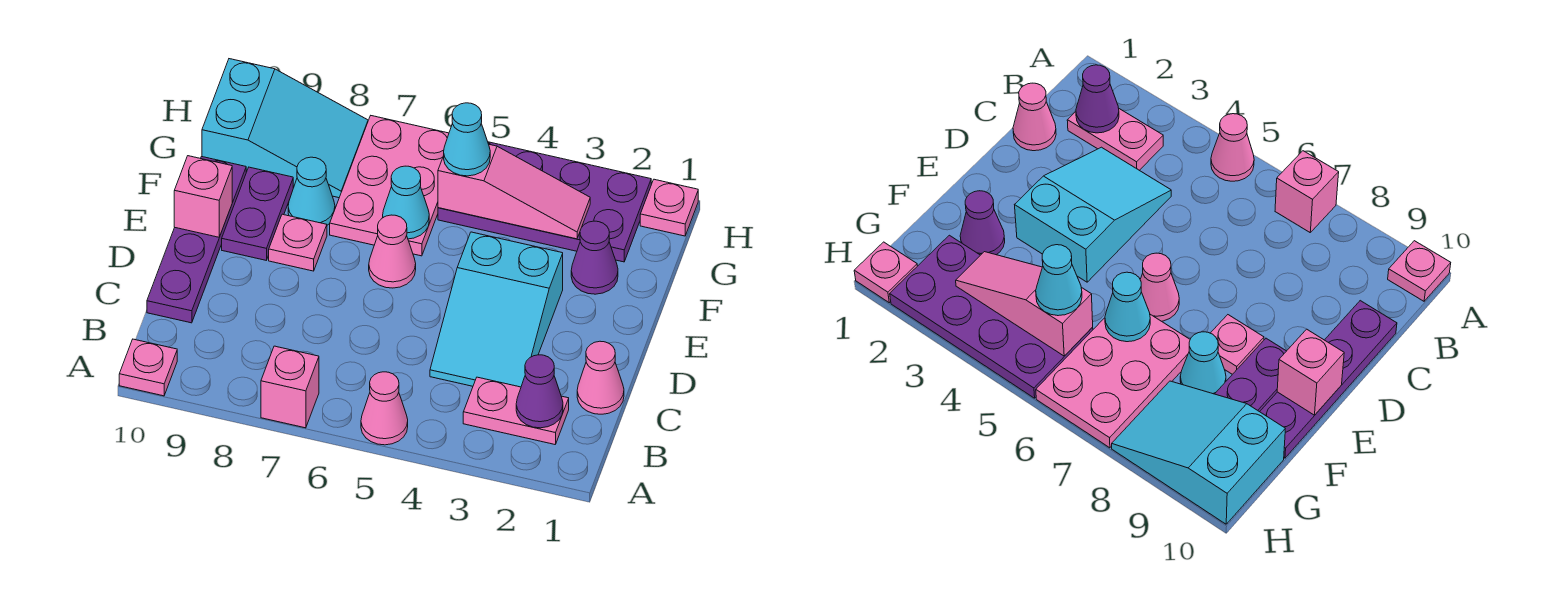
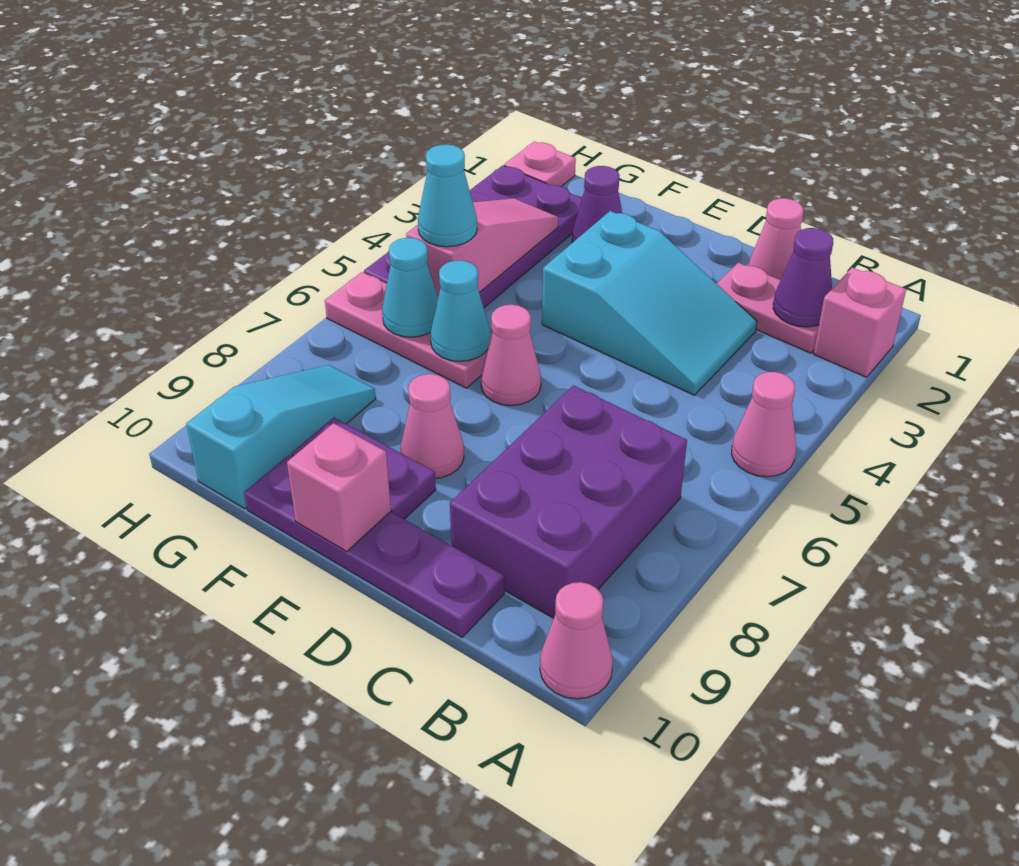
pink brick A7 level 1 -> pink brick A2 level 1
pink plate A10 level 1 -> pink cone A10 level 1
pink plate B2:B3 level 1 -> pink plate B2:C2 level 1
none -> purple brick B7:C9 level 1
pink plate E8 level 1 -> pink cone E8 level 1
pink plate F6:H7 level 1 -> pink plate F6:H6 level 1
cyan cone F8 level 1 -> cyan cone G6 level 2
cyan slope G8:H10 level 1 top 10 -> cyan slope G8:G10 level 1 top 10

